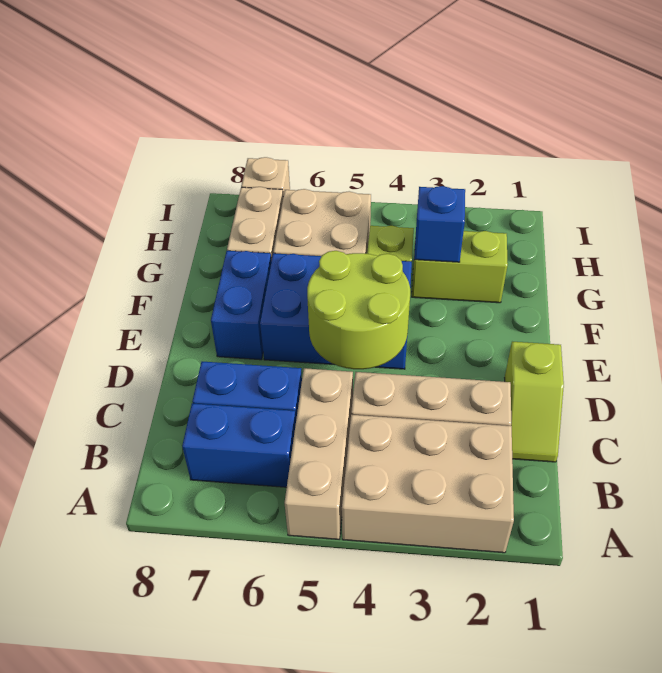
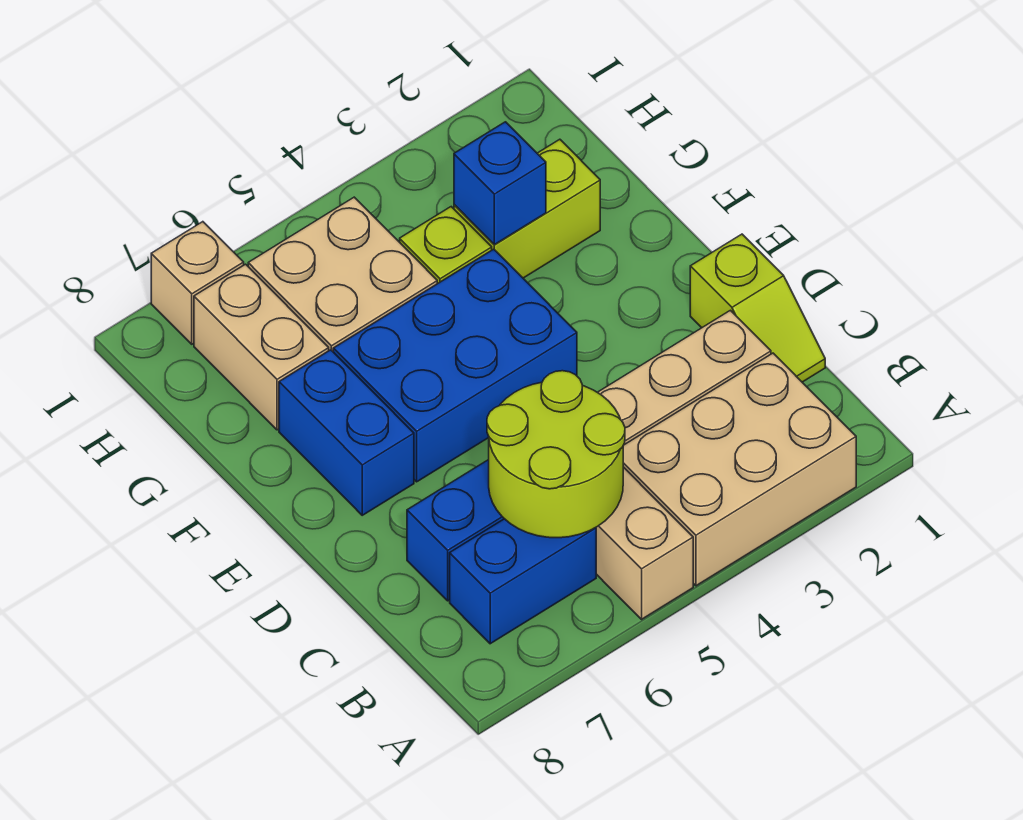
lime round brick D4:E5 level 2 -> lime round brick B5:C6 level 2

